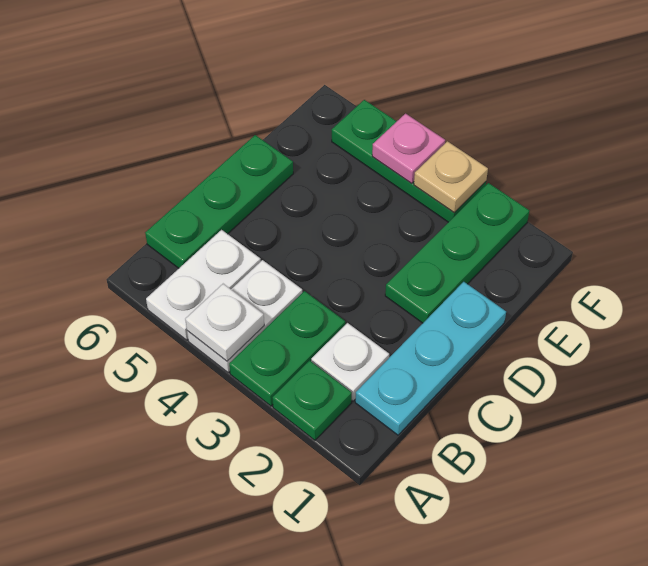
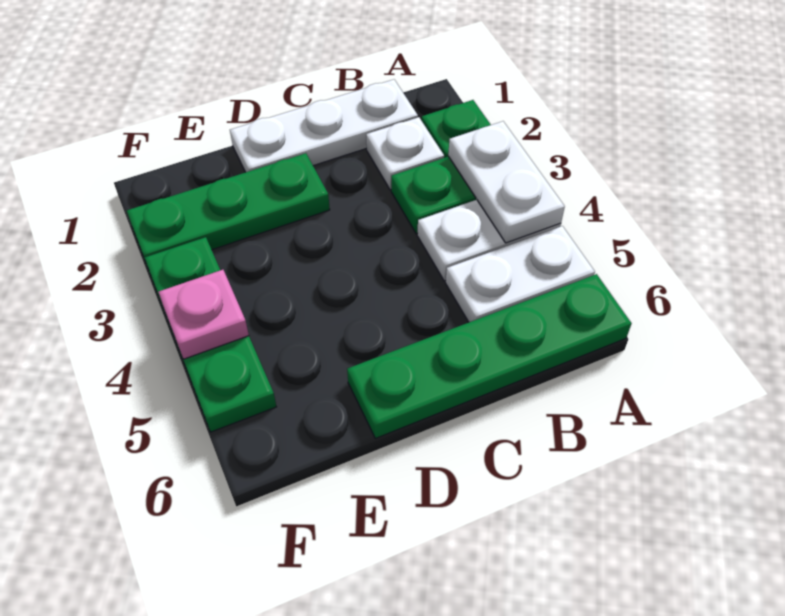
white plate A4 level 2 -> white plate A3:A4 level 2
cyan plate B1:D1 level 1 -> white plate B1:D1 level 1
green plate B6:D6 level 1 -> green plate A6:D6 level 1
tan plate F3 level 2 -> none

